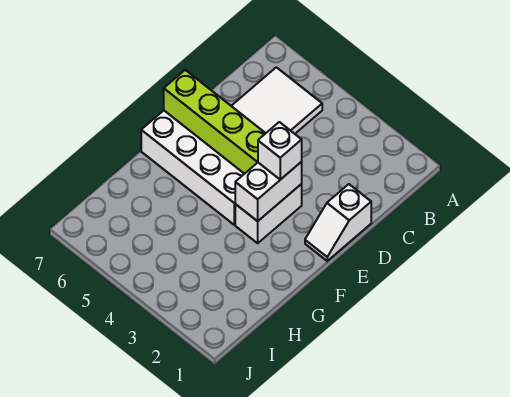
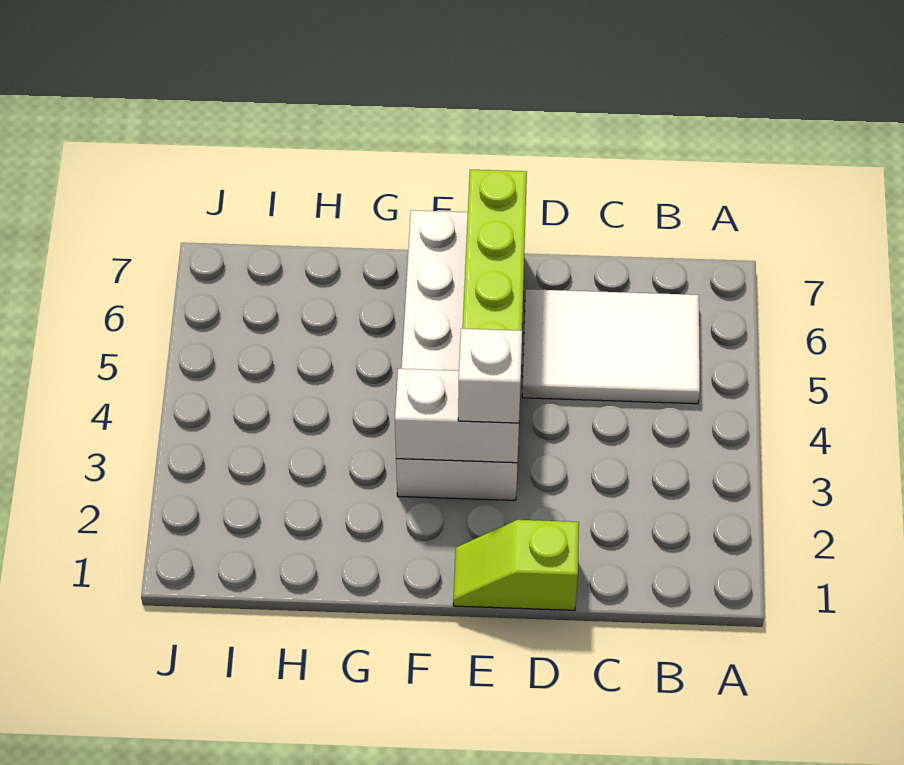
white slope D1:E1 level 1 top D -> lime slope D1:E1 level 1 top D

